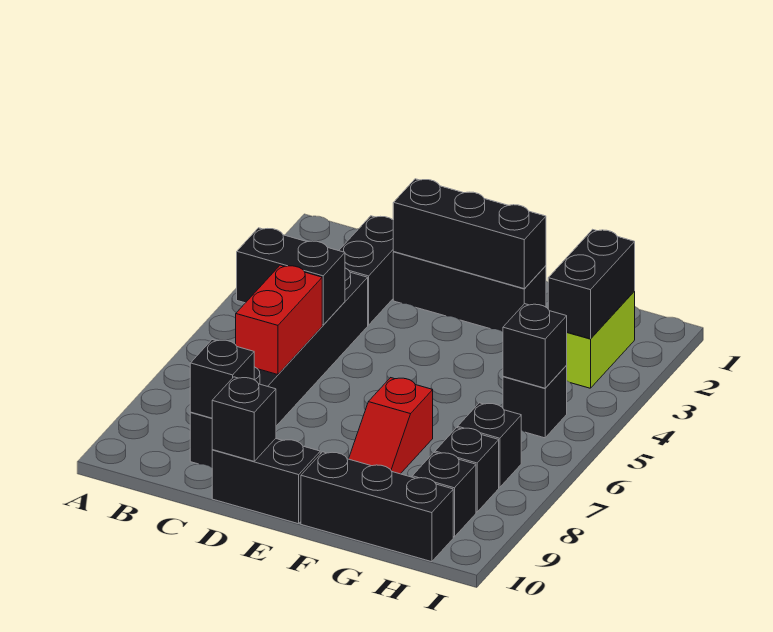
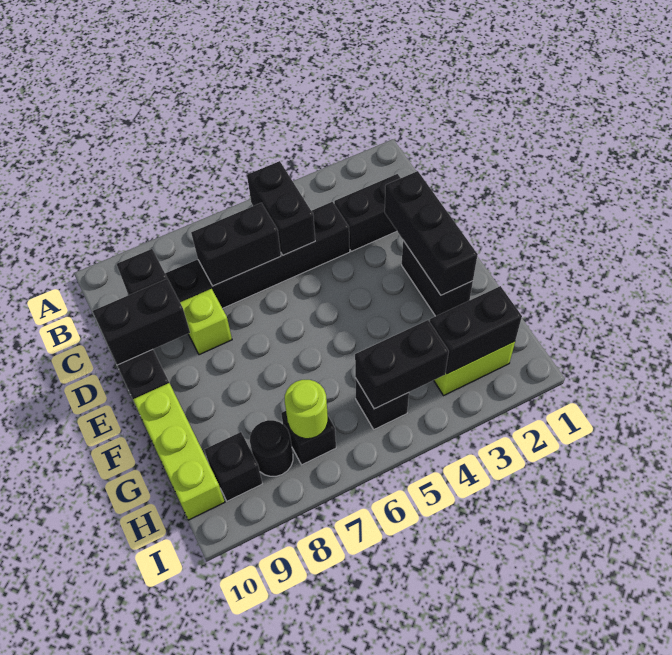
red brick C6:C7 level 2 -> black brick C6:C7 level 2
black brick D2:F2 level 1 -> black brick E2:F2 level 1
none -> lime brick D8 level 1
black brick D10 level 2 -> black brick D9:D10 level 2
red slope F7:F8 level 1 top 7 -> none
black brick F10:H10 level 1 -> lime brick F10:H10 level 1
black brick H5 level 2 -> black brick H4:H5 level 2
none -> lime round brick H7 level 2
black brick H8 level 1 -> black round brick H8 level 1

